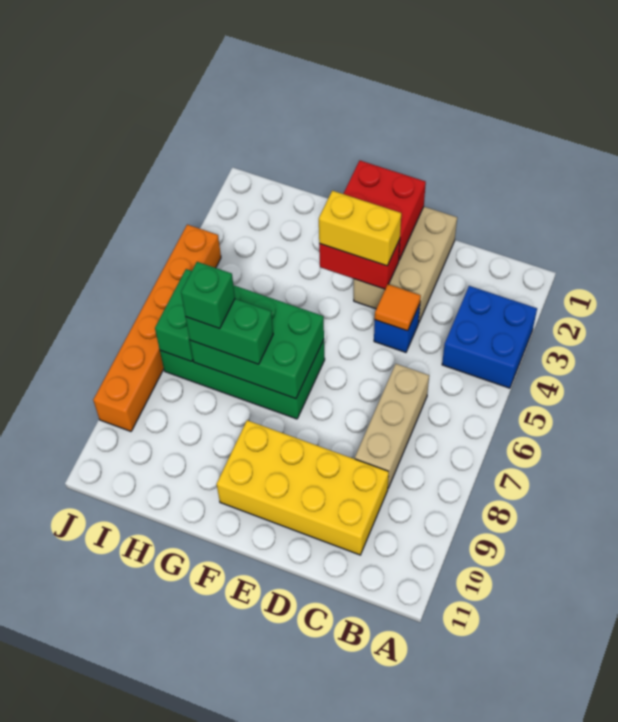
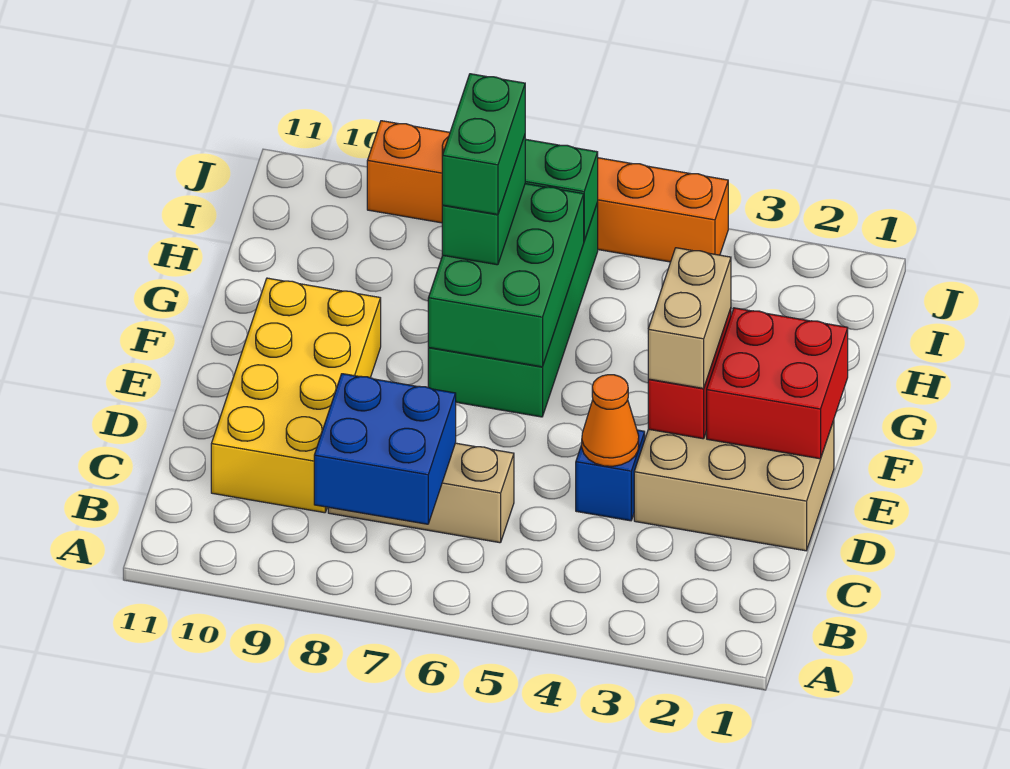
blue brick A3:B4 level 1 -> blue brick B7:C8 level 2
orange tile D4 level 2 -> orange cone D4 level 2
yellow brick E3:F3 level 3 -> tan brick E3:F3 level 3
green brick H7 level 4 -> green brick G7:H7 level 4

